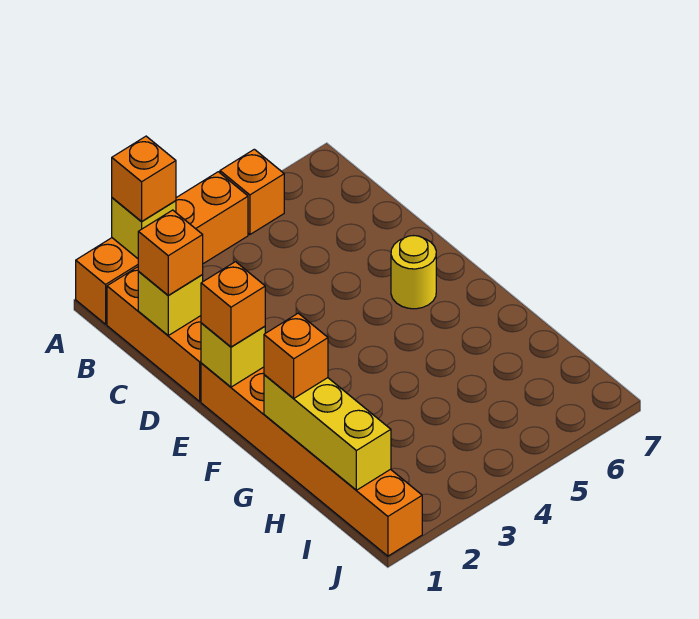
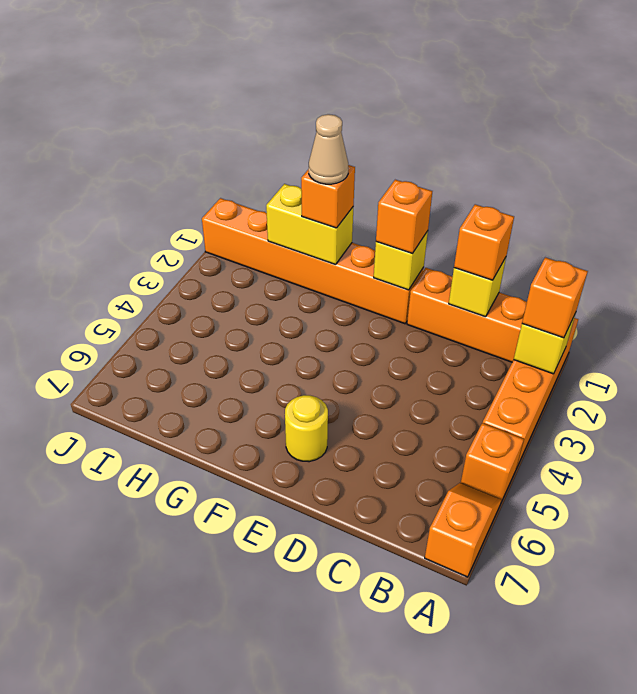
none -> orange slope A6:A7 level 1 top 7
yellow brick G1:I1 level 2 -> yellow brick G1:H1 level 2
none -> tan cone G1 level 4

